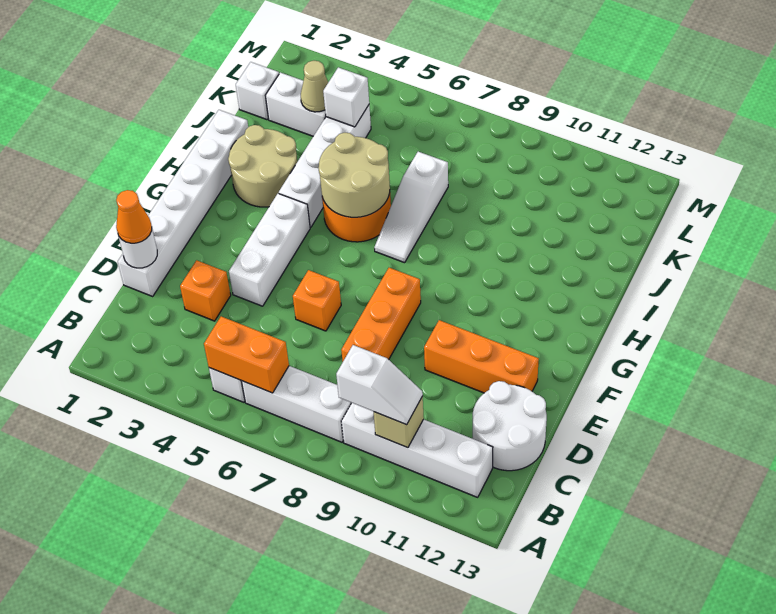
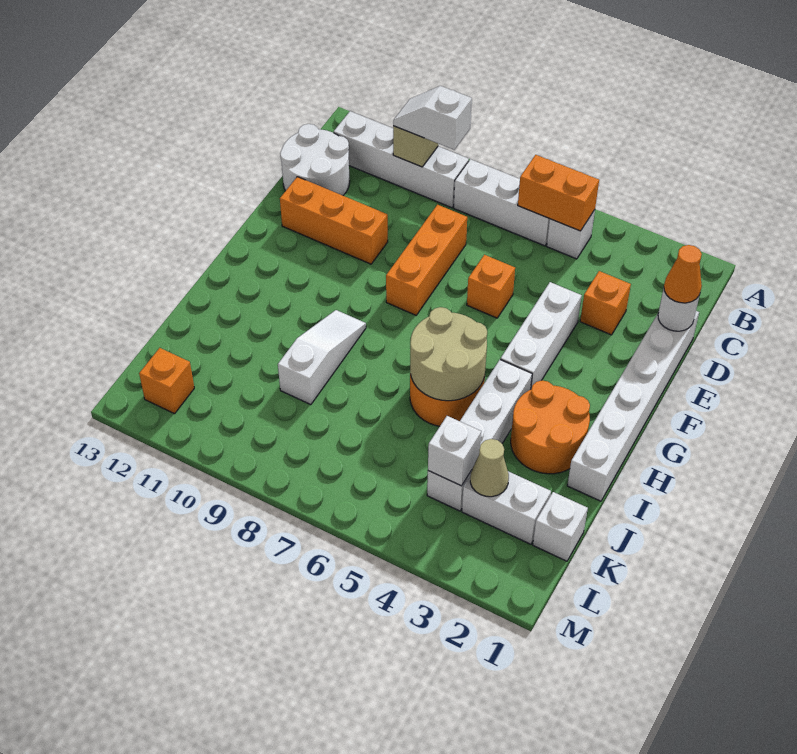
tan round brick H2:I3 level 1 -> orange round brick H2:I3 level 1
white slope H7:J7 level 1 top J -> white slope H9:J9 level 1 top J
none -> orange brick L12 level 1

